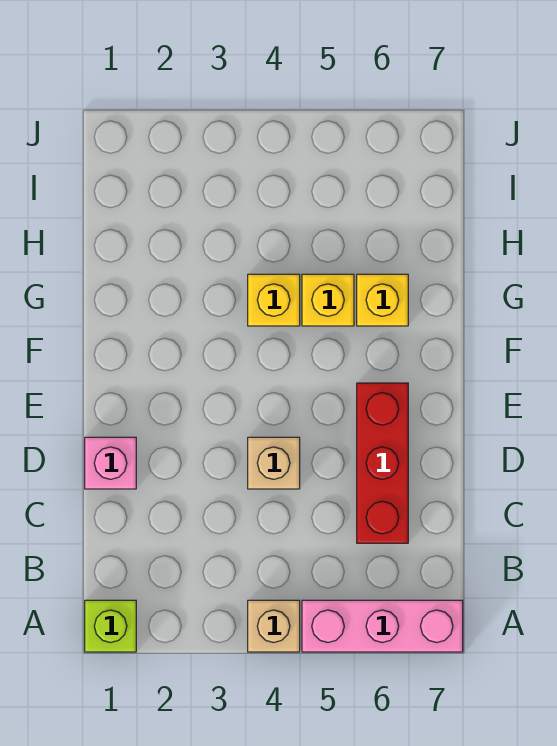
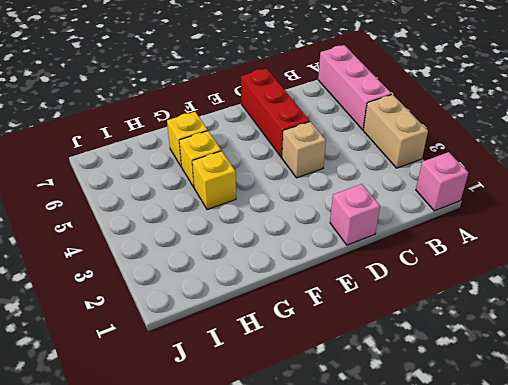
lime brick A1 level 1 -> pink brick A1 level 1
tan brick A4 level 1 -> tan brick A3:A4 level 1
red brick C6:E6 level 1 -> red brick D5:D7 level 1

